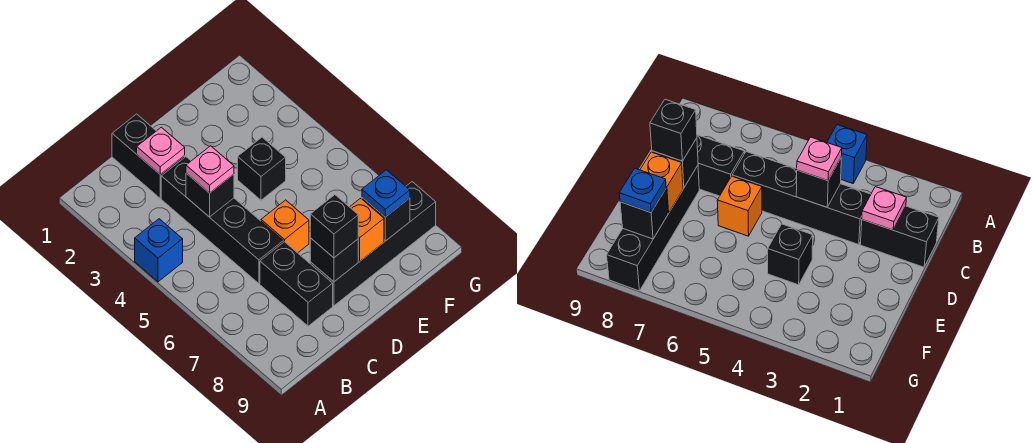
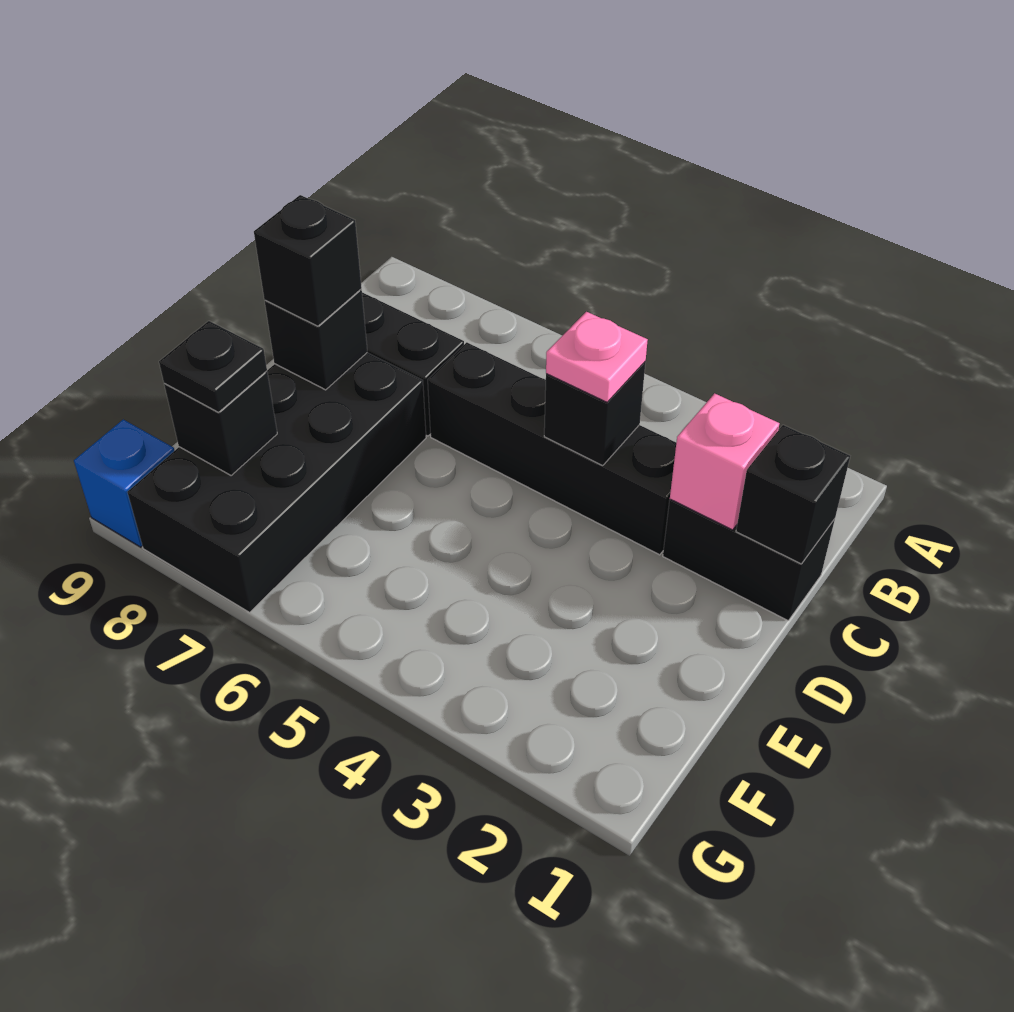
blue brick A4 level 1 -> blue brick G9 level 1
pink plate C2 level 2 -> pink brick C2 level 2
orange brick D6 level 1 -> none
black brick D8:G8 level 1 -> black brick D7:G8 level 1
black brick E4 level 1 -> black brick C1 level 2
orange brick E8 level 2 -> none
blue plate F8 level 3 -> black plate F8 level 3

